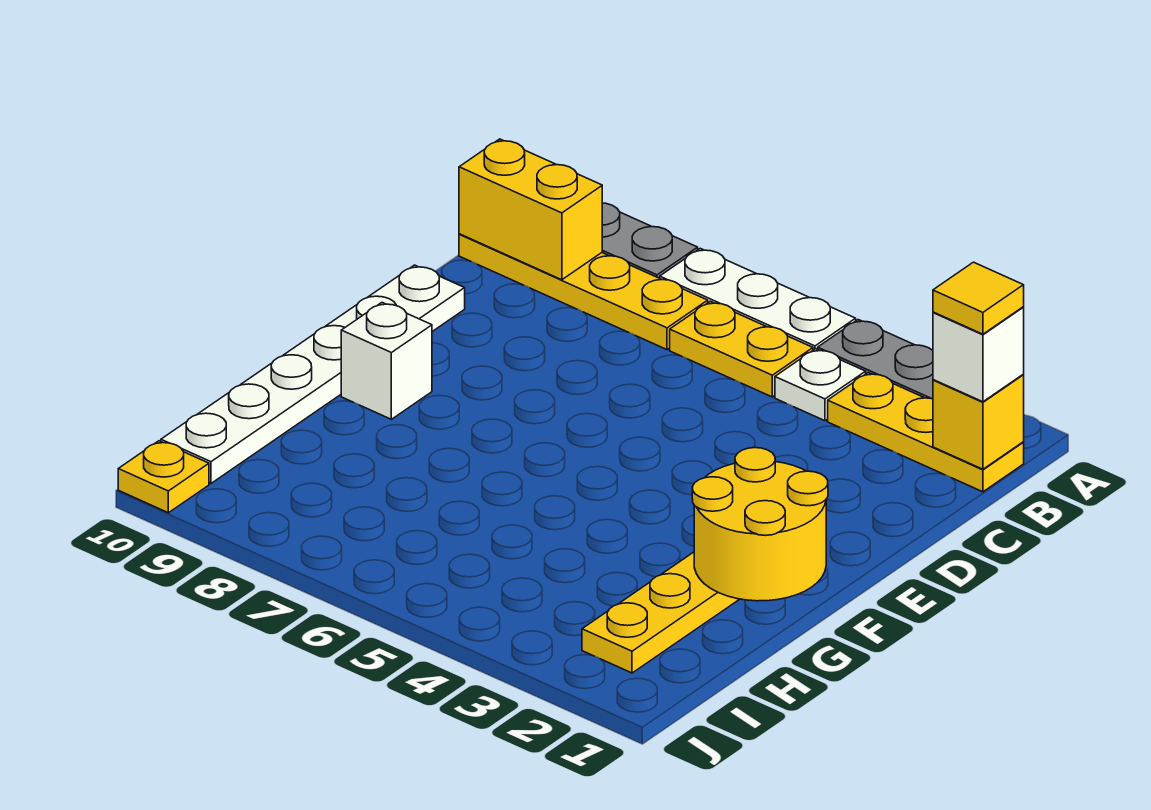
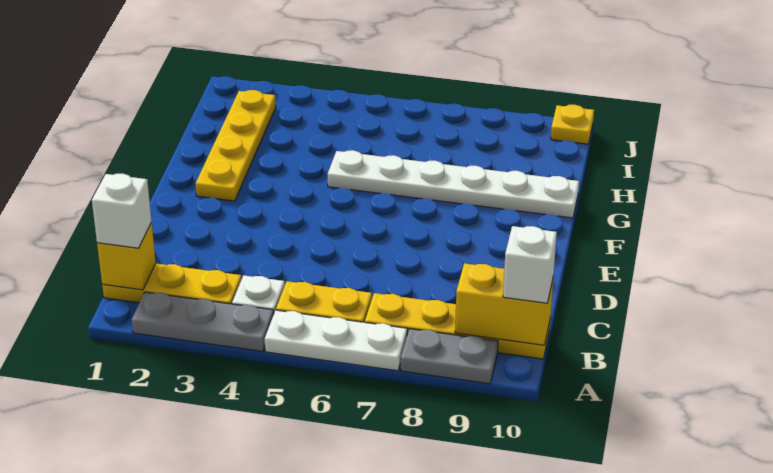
yellow tile B1 level 4 -> none
white plate D10:I10 level 1 -> white plate G5:G10 level 1
yellow round brick F1:G2 level 2 -> none
white brick F9 level 1 -> white brick B10 level 3

